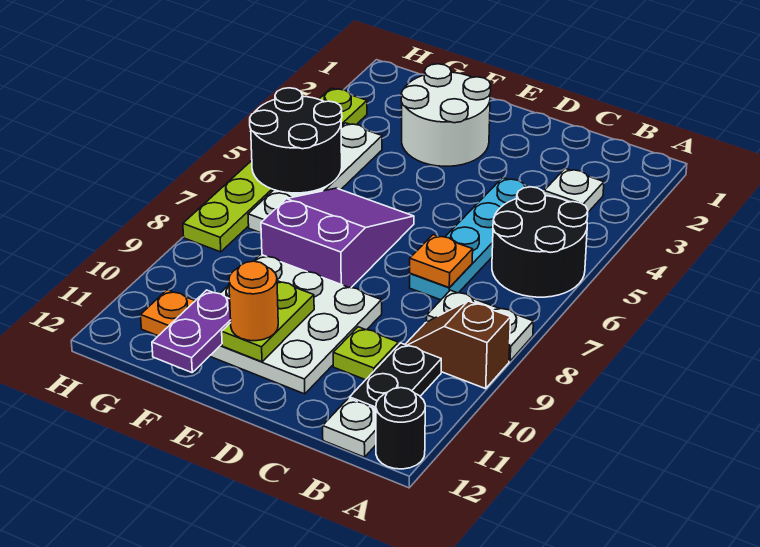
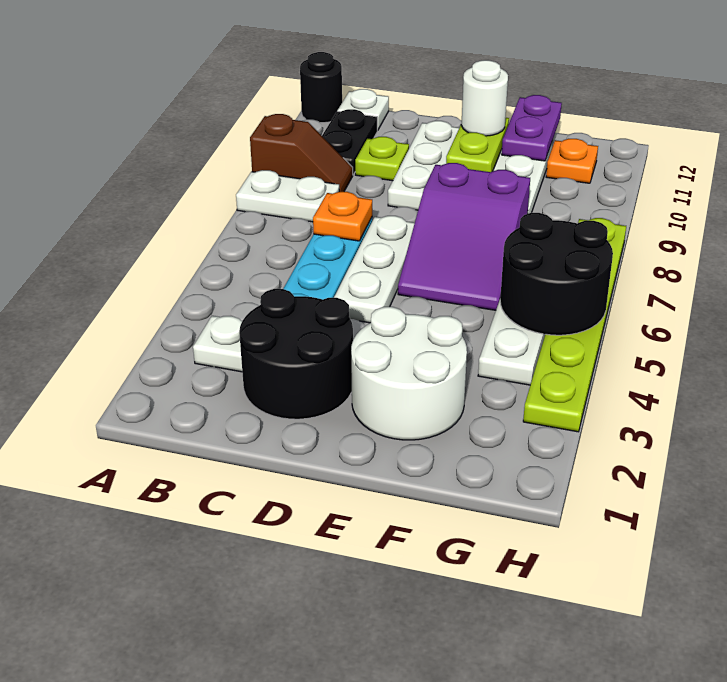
black round brick A5:B6 level 1 -> black round brick C2:D3 level 1
none -> white plate D5:D7 level 1
orange round brick E11 level 3 -> white round brick E11 level 3

